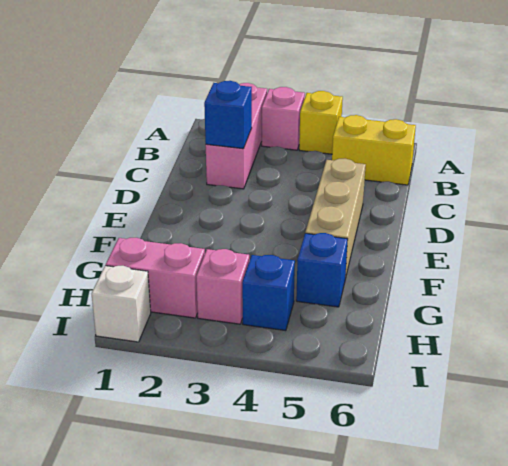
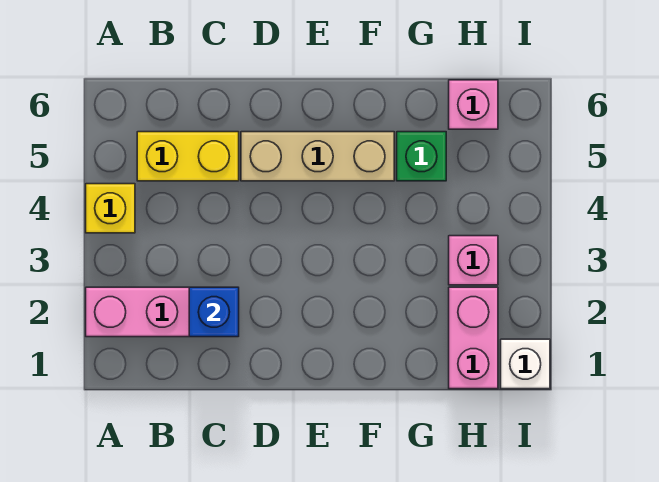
pink brick A3 level 1 -> pink brick H6 level 1
yellow brick B5:B6 level 1 -> yellow brick B5:C5 level 1
blue brick G5 level 1 -> green brick G5 level 1
blue brick H4 level 1 -> none

